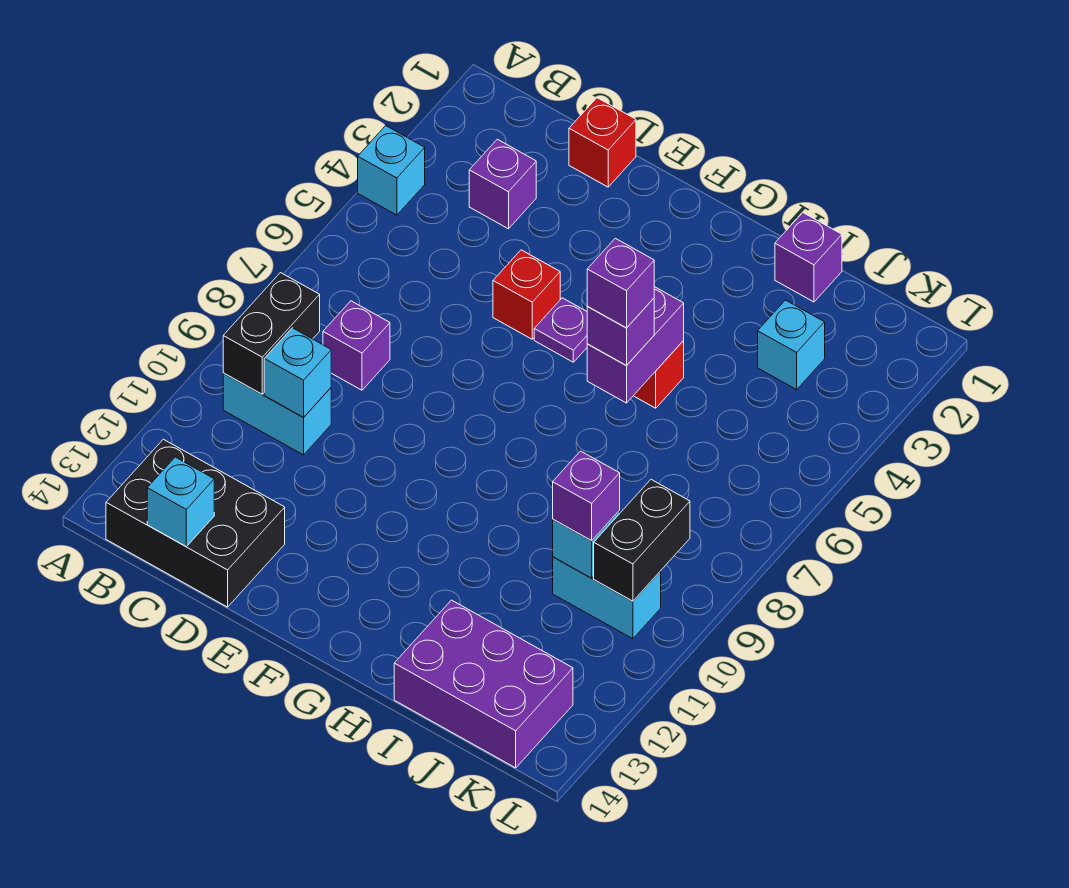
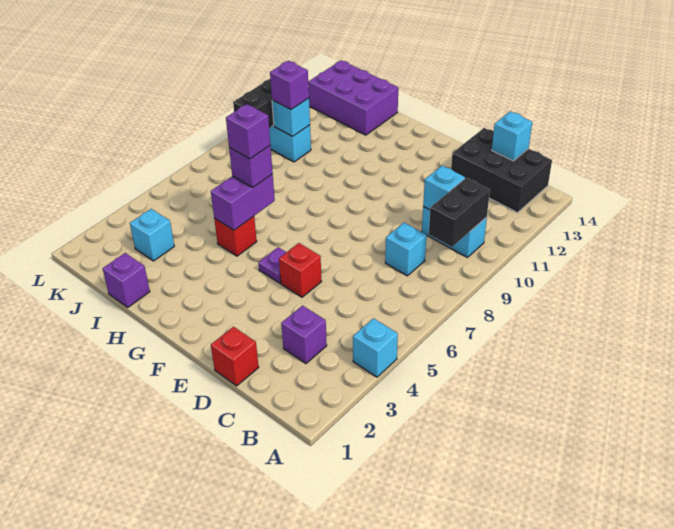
purple brick C8 level 1 -> cyan brick C8 level 1

